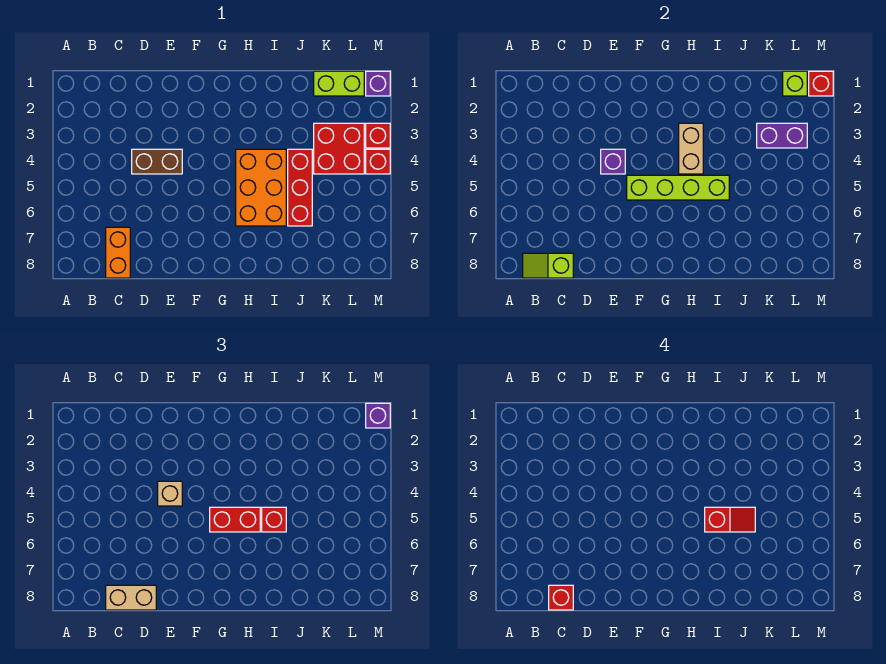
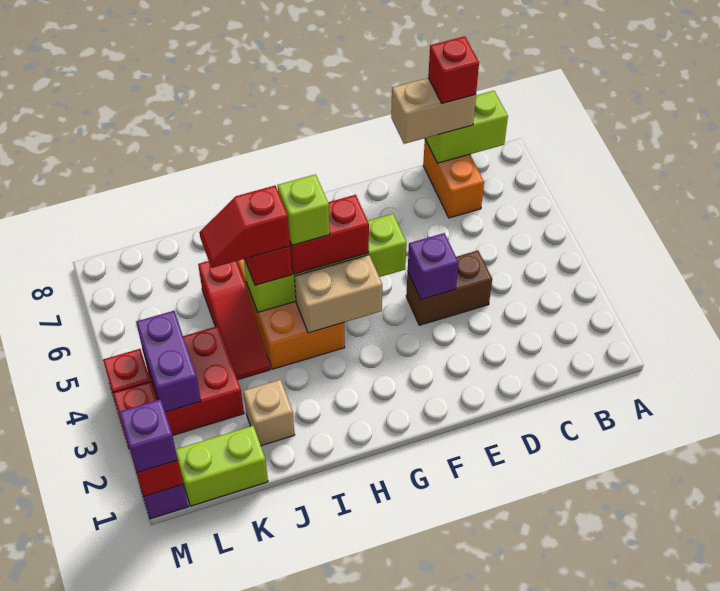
lime slope B8:C8 level 2 top C -> lime brick B8:C8 level 2
tan brick E4 level 3 -> tan brick J2 level 1
tan brick H3:H4 level 2 -> tan brick G4:H4 level 2
red brick J4:J6 level 1 -> red slope J4:J6 level 1 top 6
purple brick K3:L3 level 2 -> purple brick L3:L4 level 2
lime brick L1 level 2 -> lime brick H5 level 4

